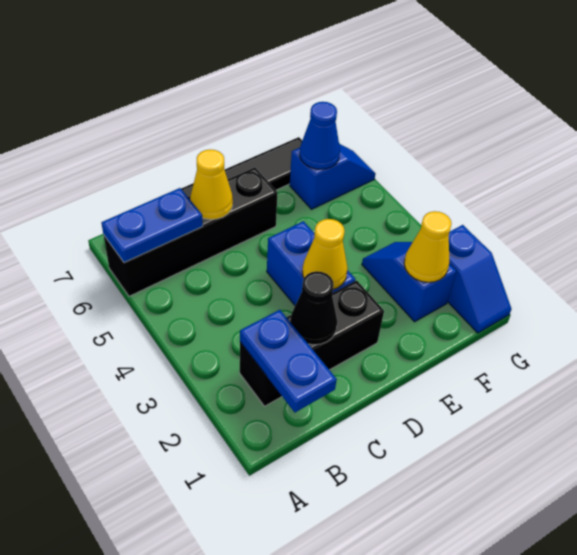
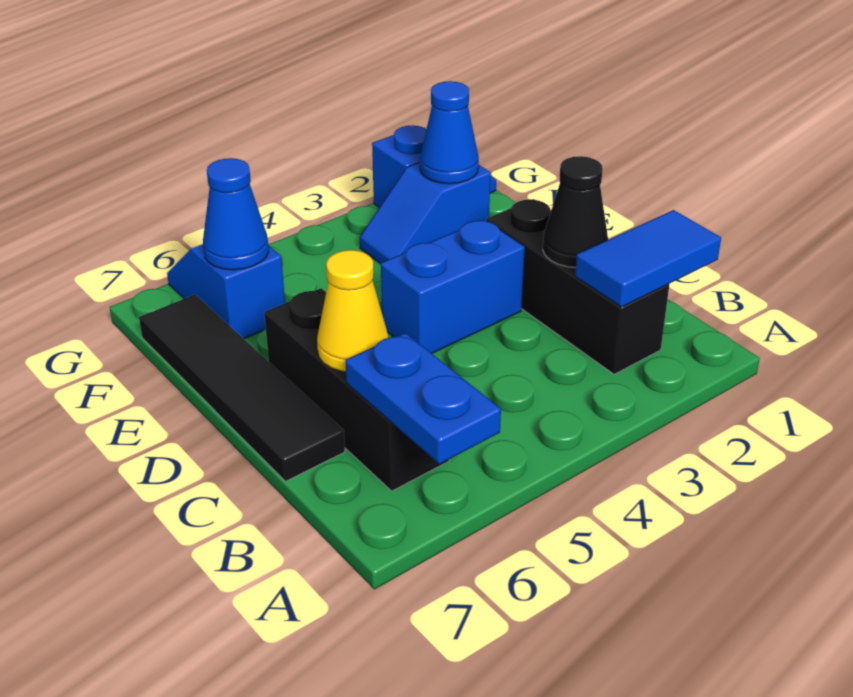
black brick A6:D6 level 1 -> black brick B6:D6 level 1
blue plate B1:B2 level 2 -> blue tile B1:B2 level 2
yellow cone D3 level 2 -> none
yellow cone F2 level 2 -> blue cone F2 level 2

